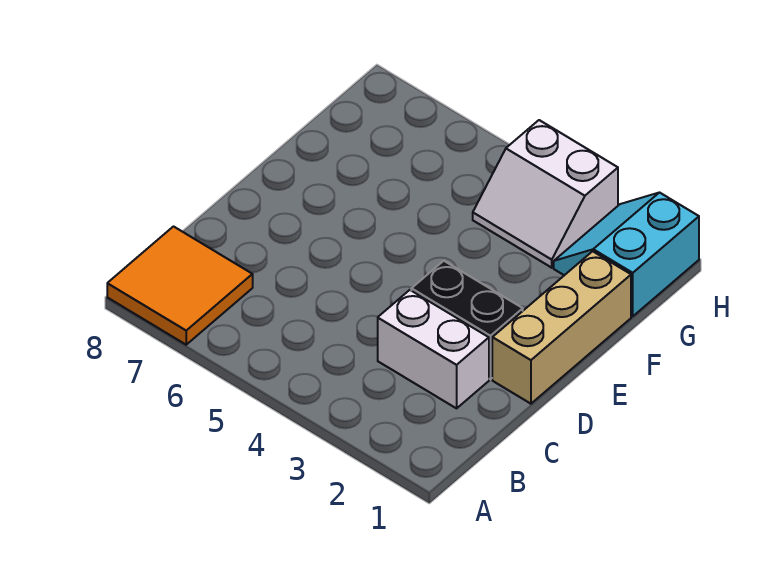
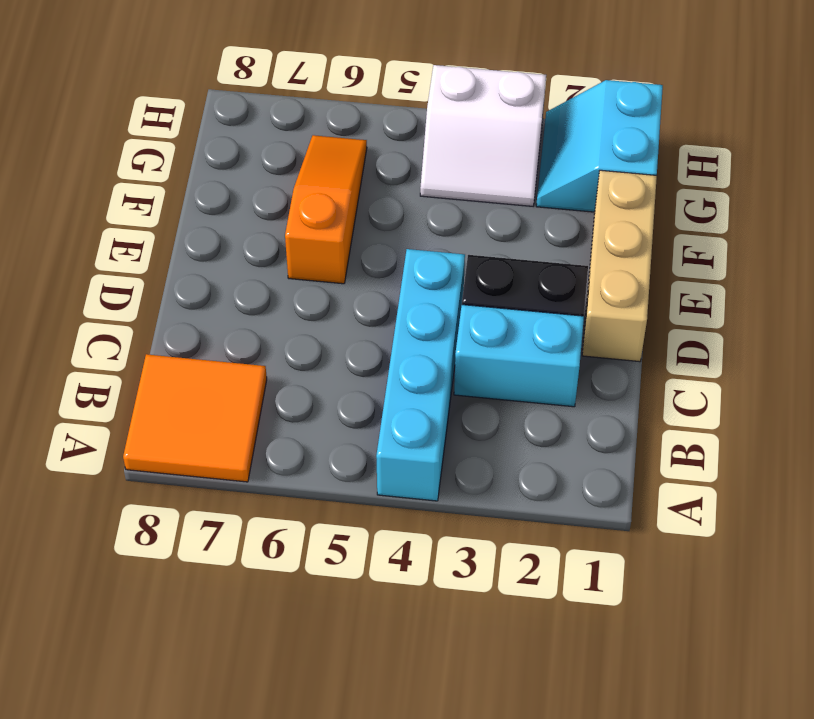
none -> cyan brick A4:D4 level 1
white brick C2:C3 level 1 -> cyan brick C2:C3 level 1
none -> orange slope E6:G6 level 1 top E

